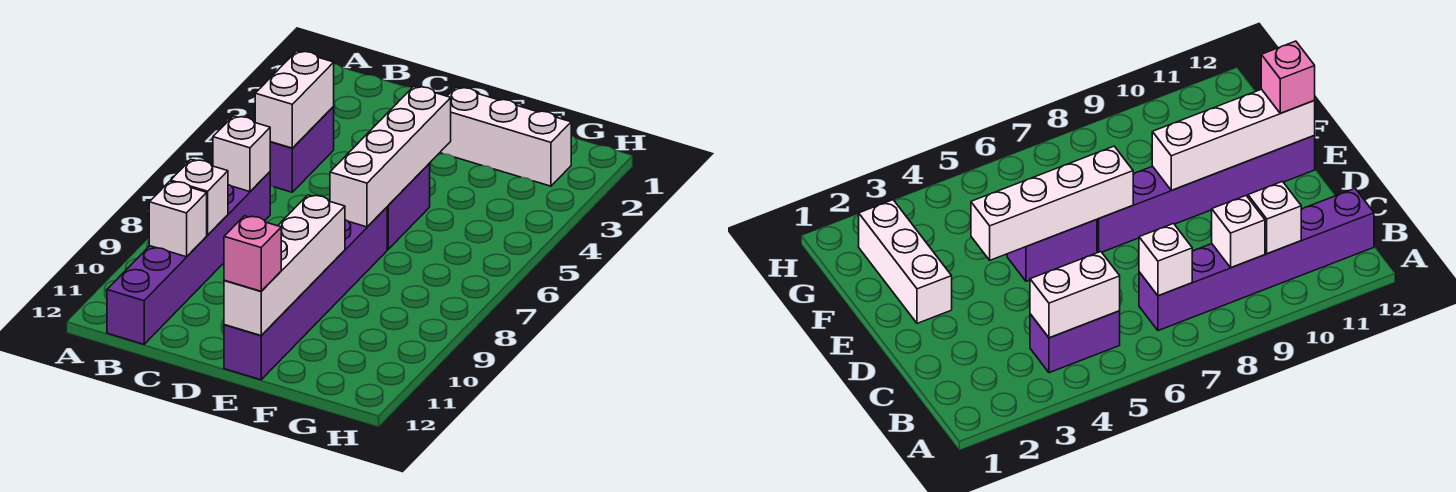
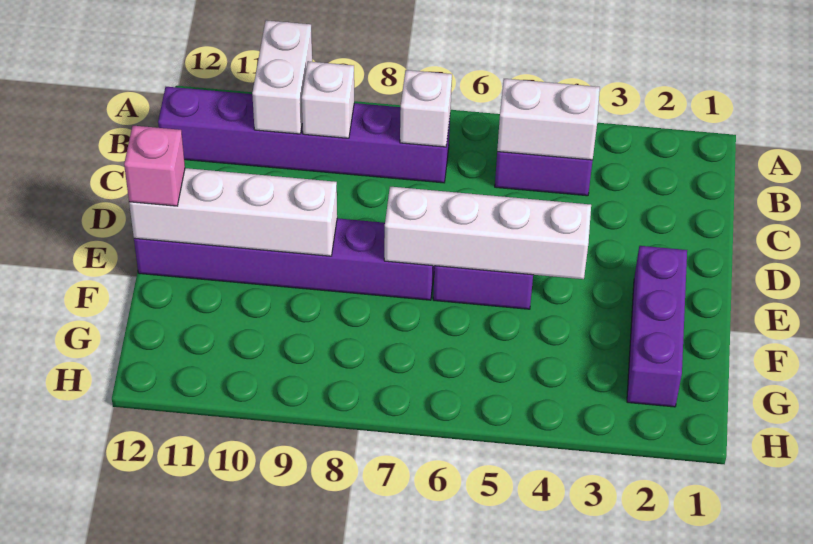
white brick B10 level 2 -> white brick A10:B10 level 2
white brick E2:G2 level 1 -> purple brick E2:G2 level 1

